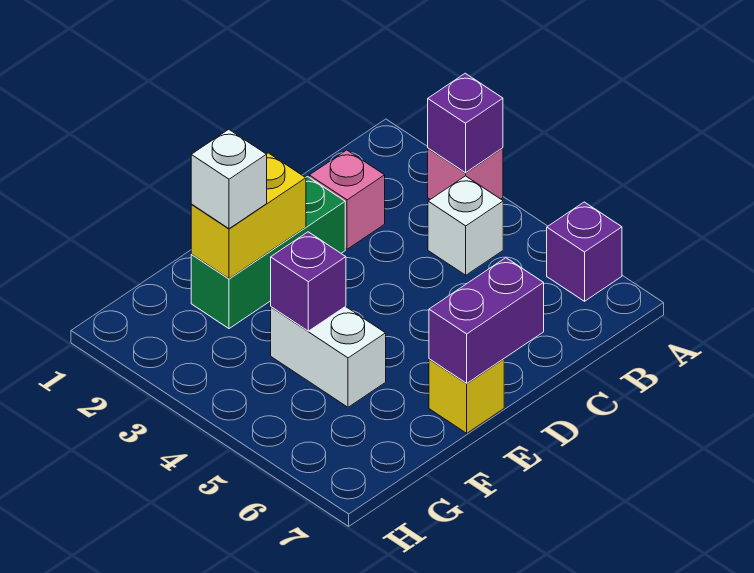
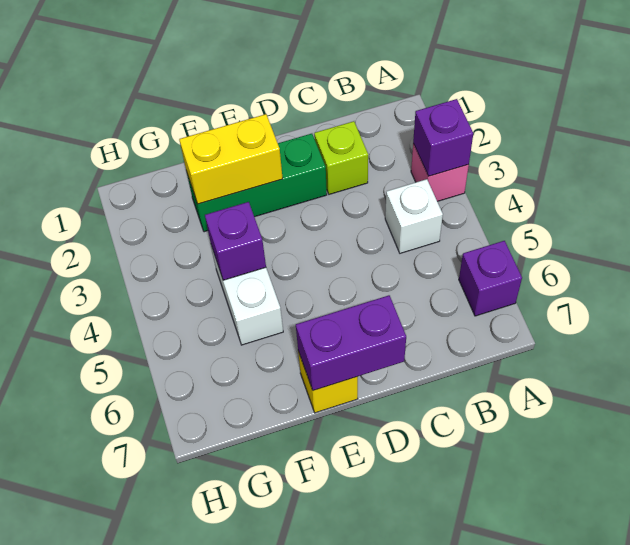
pink brick C2 level 1 -> lime brick C2 level 1
white brick F2 level 3 -> none

